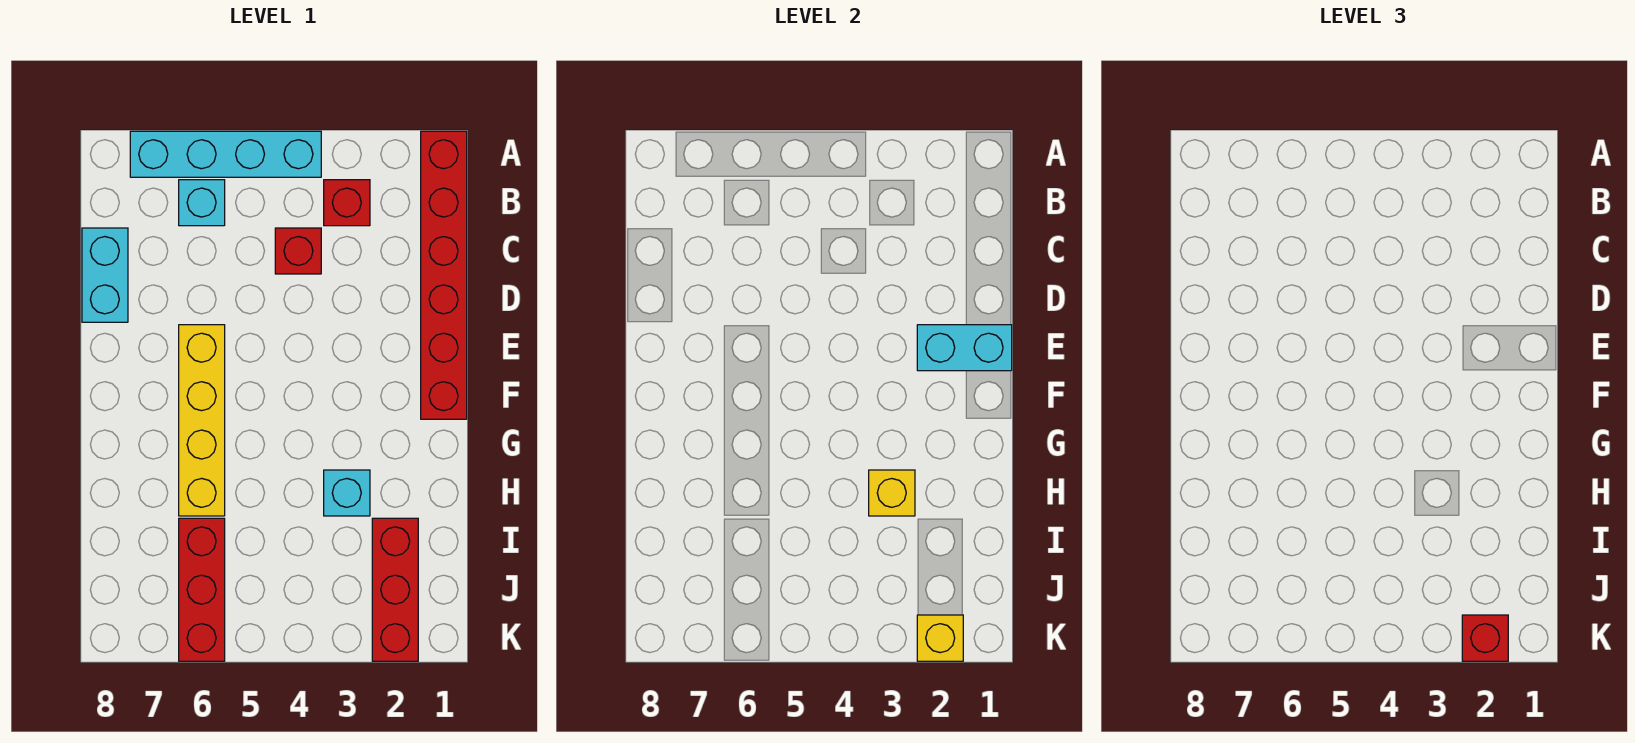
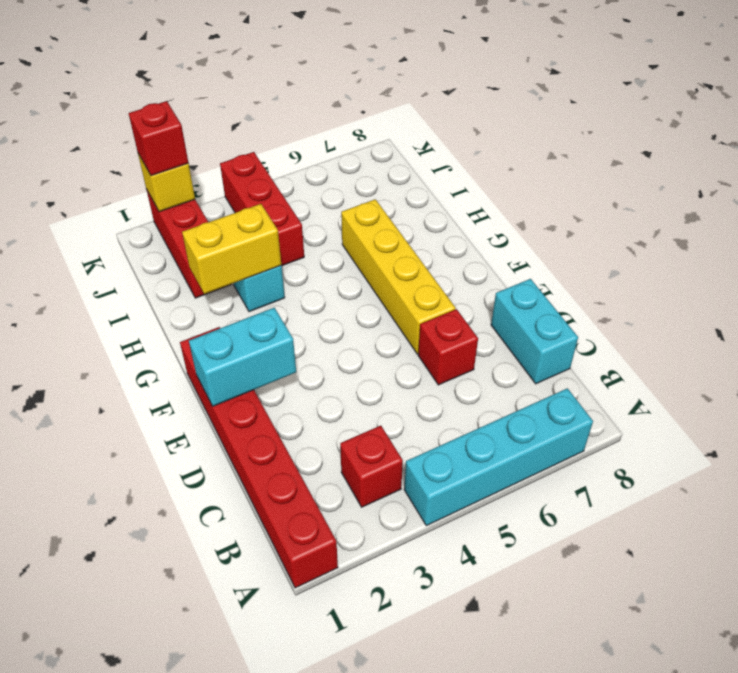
cyan brick B6 level 1 -> none
red brick C4 level 1 -> red brick D6 level 1
yellow brick H3 level 2 -> yellow brick H2:H3 level 2
red brick I6:K6 level 1 -> red brick I4:K4 level 1

